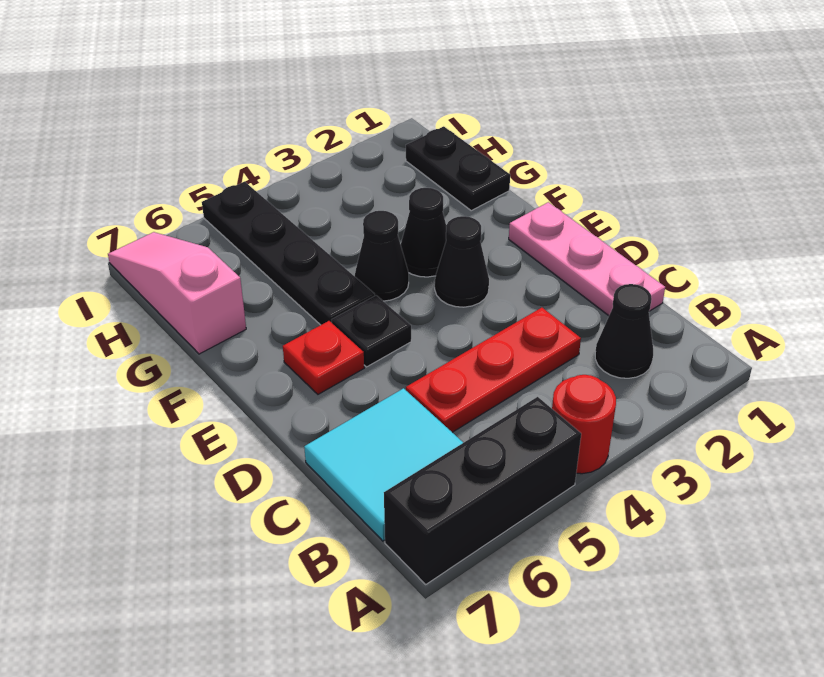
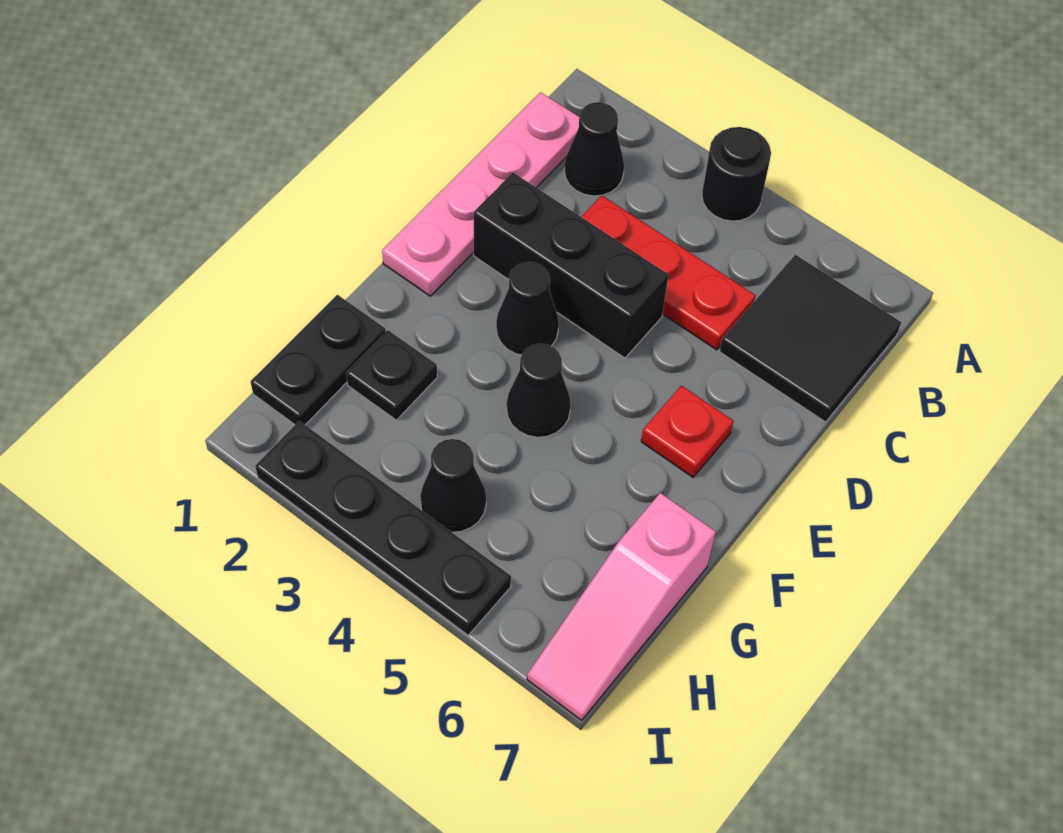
red round brick A4 level 1 -> black round brick A4 level 1
black brick A5:A7 level 1 -> black brick D2:D4 level 1
cyan tile B6:C7 level 1 -> black tile B6:C7 level 1
pink plate C1:E1 level 1 -> pink plate B1:E1 level 1
black plate E5 level 1 -> black plate G2 level 1
black cone F3 level 1 -> black cone H4 level 1
black plate F5:I5 level 1 -> black plate I2:I5 level 1

